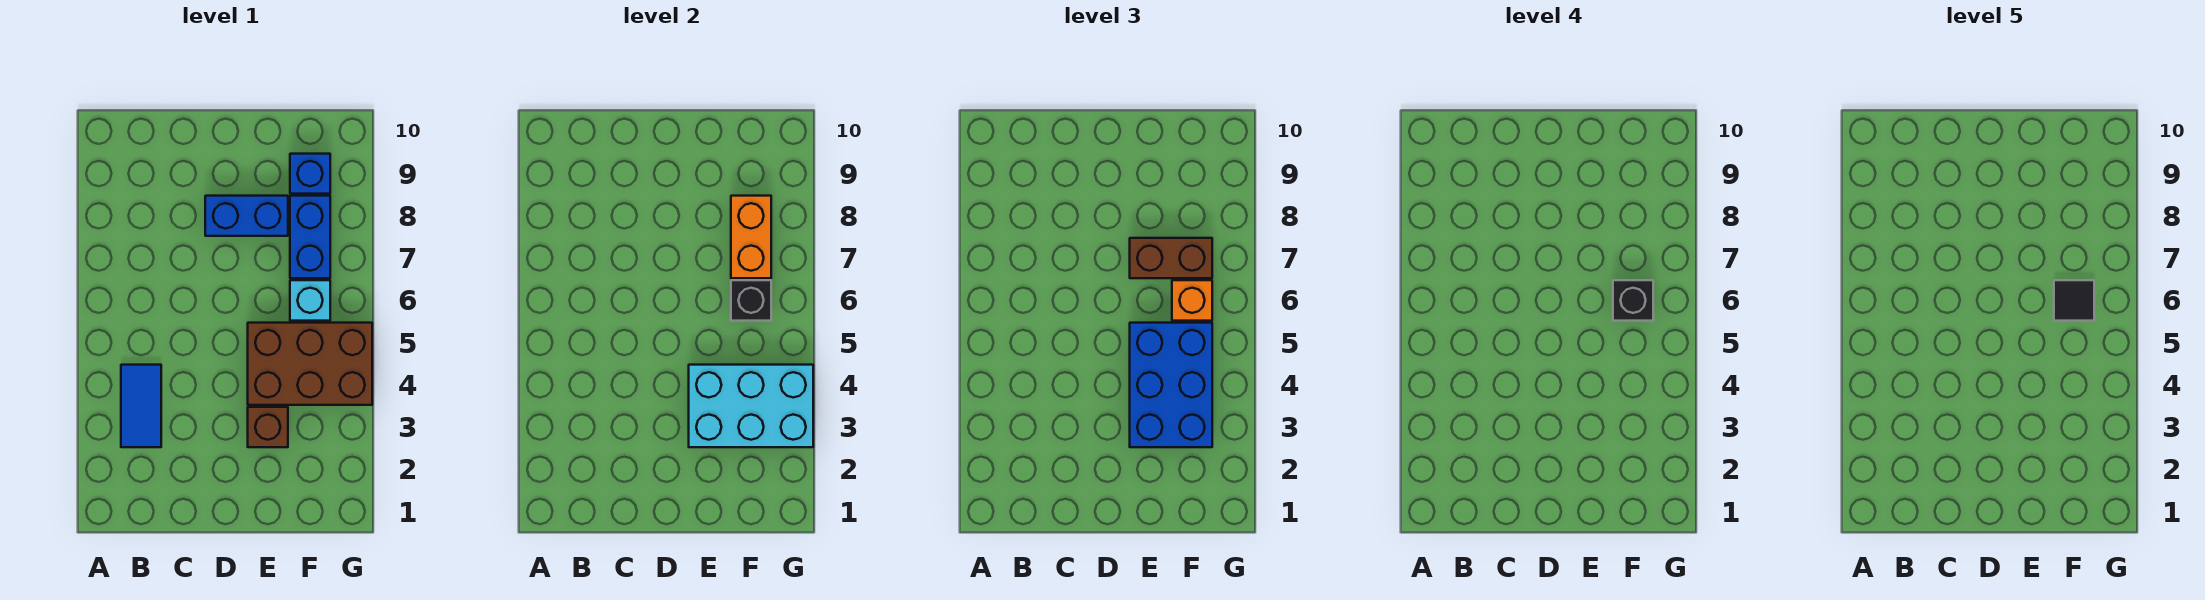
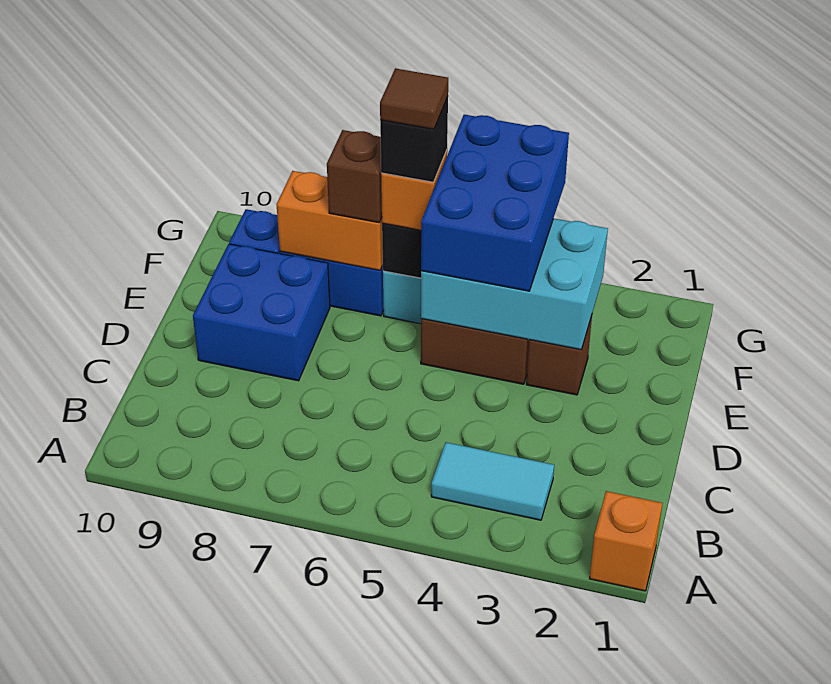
none -> orange brick A1 level 1
blue tile B3:B4 level 1 -> cyan tile B3:B4 level 1
blue brick D8:E8 level 1 -> blue brick D8:E9 level 1
cyan brick E3:G4 level 2 -> cyan brick E3:F5 level 2
blue brick E3:F5 level 3 -> blue brick E4:G5 level 3
brown brick E7:F7 level 3 -> brown brick F7 level 3
black tile F6 level 5 -> brown tile F6 level 5

